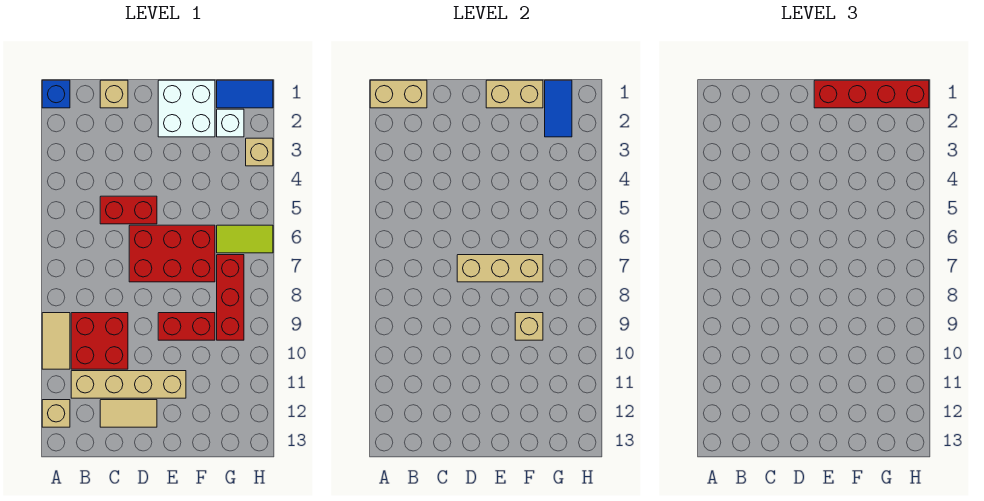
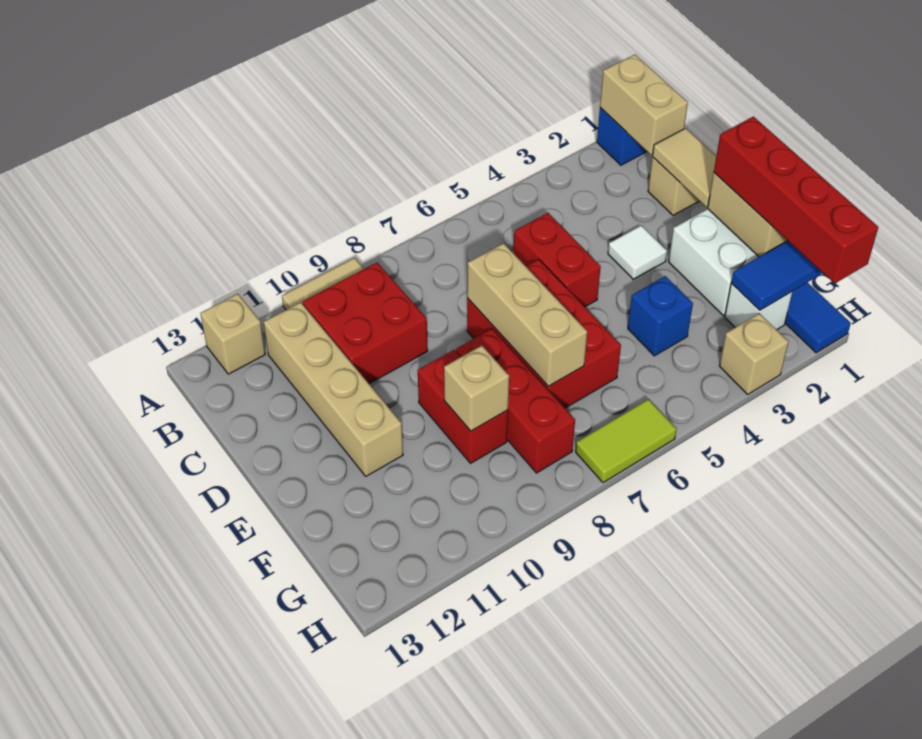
tan tile C12:D12 level 1 -> tan tile C1:D1 level 2
none -> white tile D3 level 1
none -> blue brick F4 level 1
lime tile G6:H6 level 1 -> lime tile H6:H7 level 1
red brick G7:G9 level 1 -> red brick E8:G8 level 1

